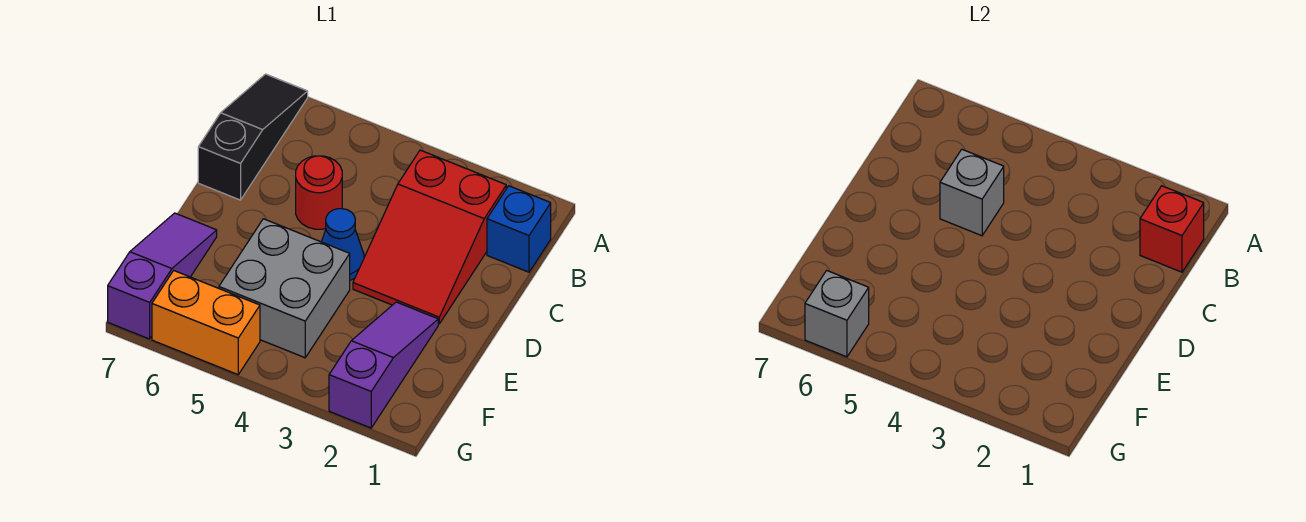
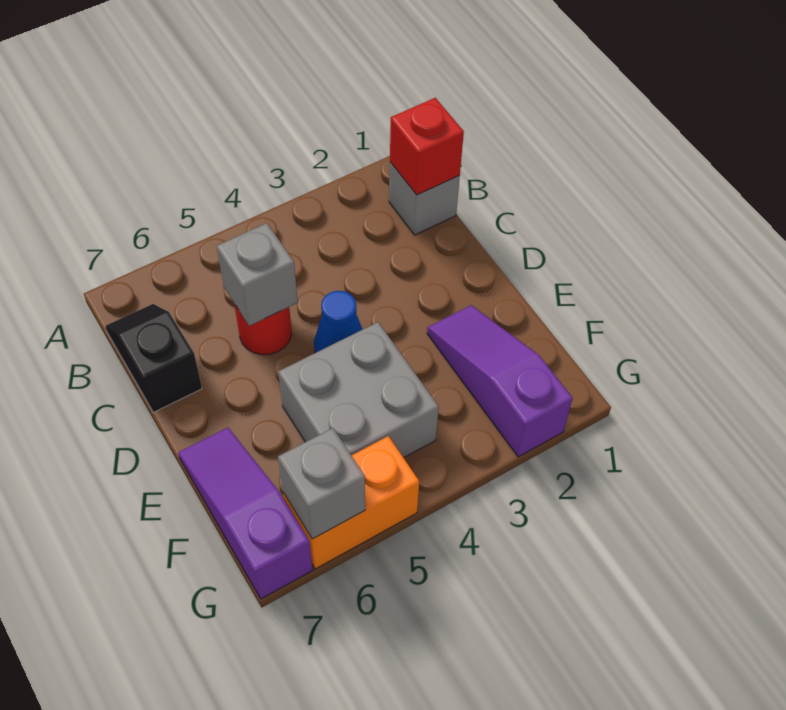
black slope A7:C7 level 1 top C -> black slope B7:C7 level 1 top C
blue brick B1 level 1 -> grey brick B1 level 1
red slope B2:D3 level 1 top B -> none

